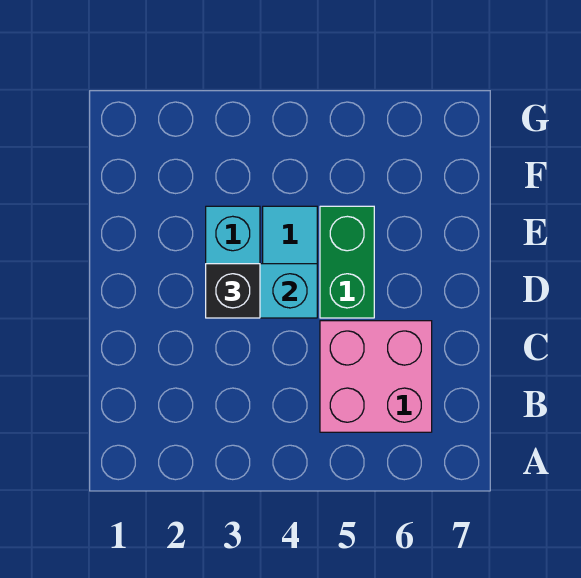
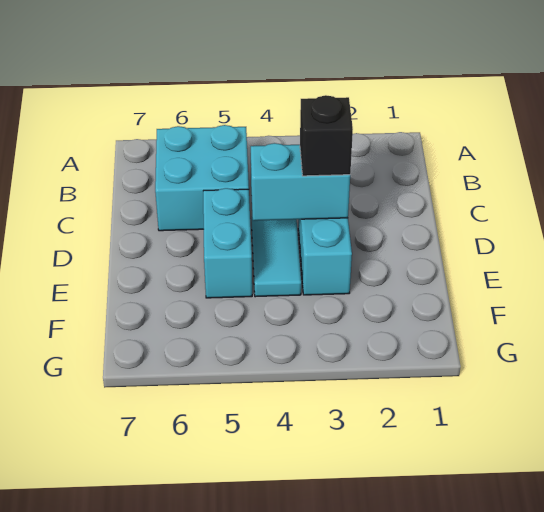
pink brick B5:C6 level 1 -> cyan brick B5:C6 level 1
green brick D5:E5 level 1 -> cyan brick D5:E5 level 1

